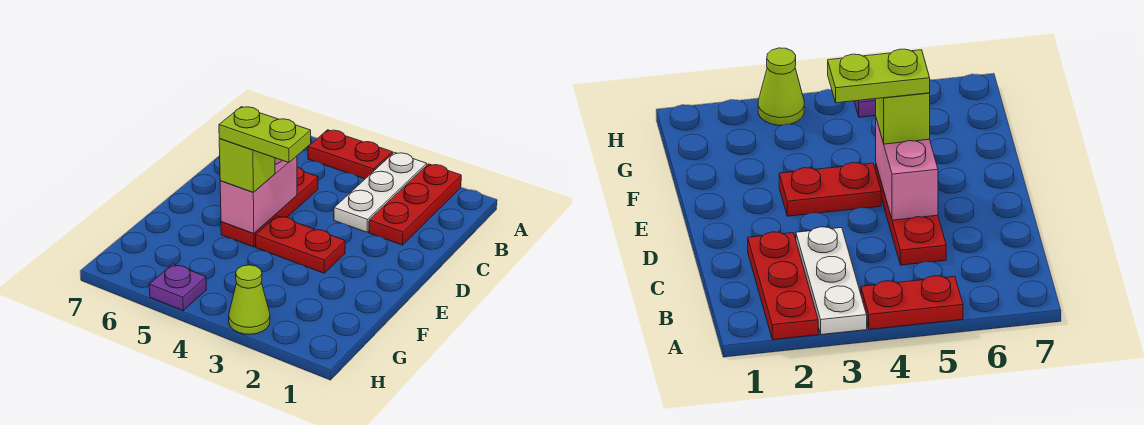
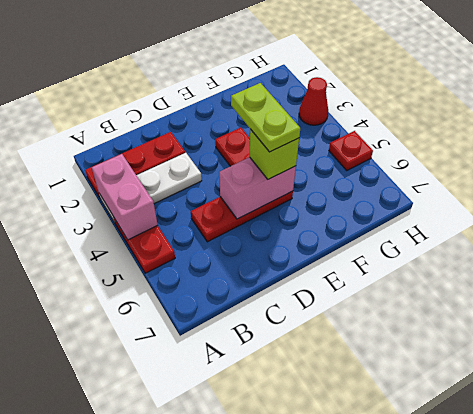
none -> pink brick A3:A4 level 2
lime cone H3 level 1 -> red cone H3 level 1
purple plate H5 level 1 -> red plate H5 level 1

